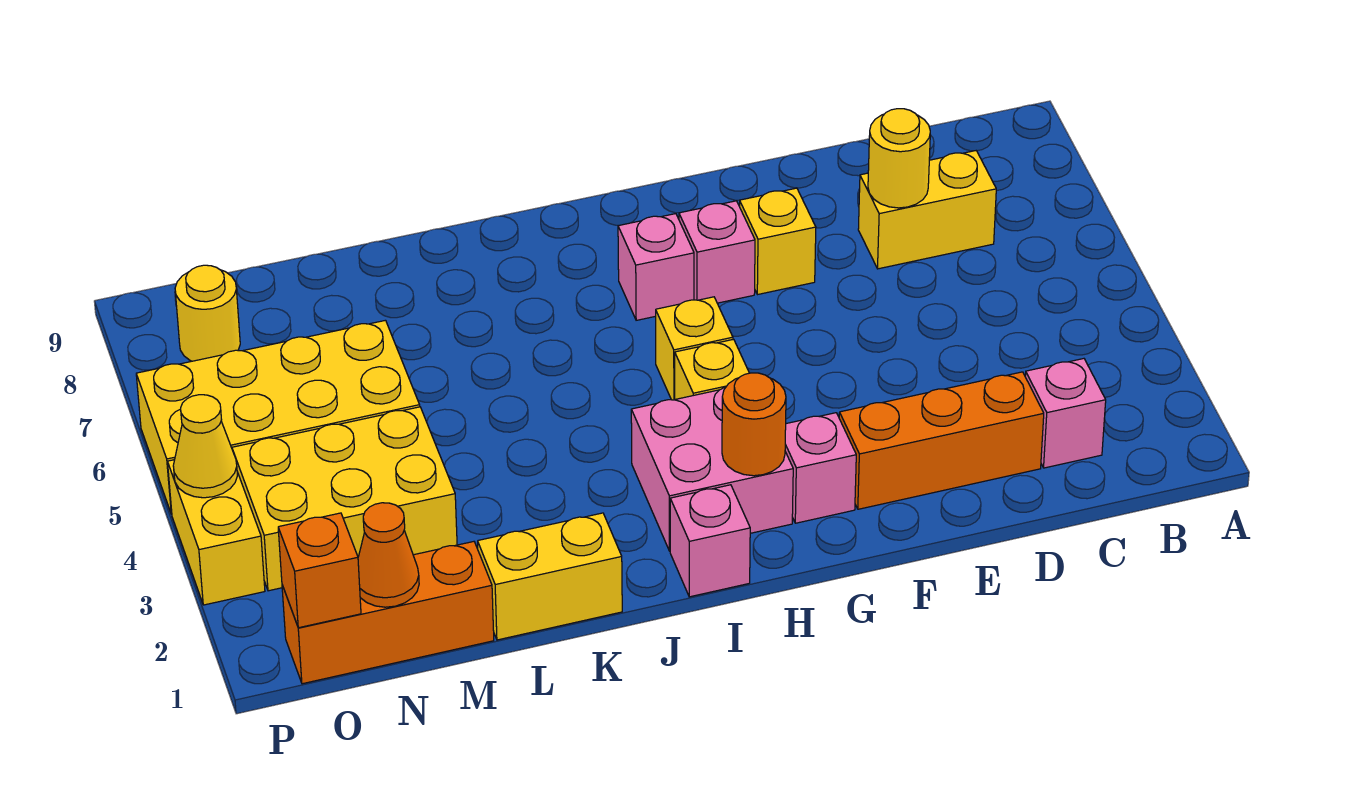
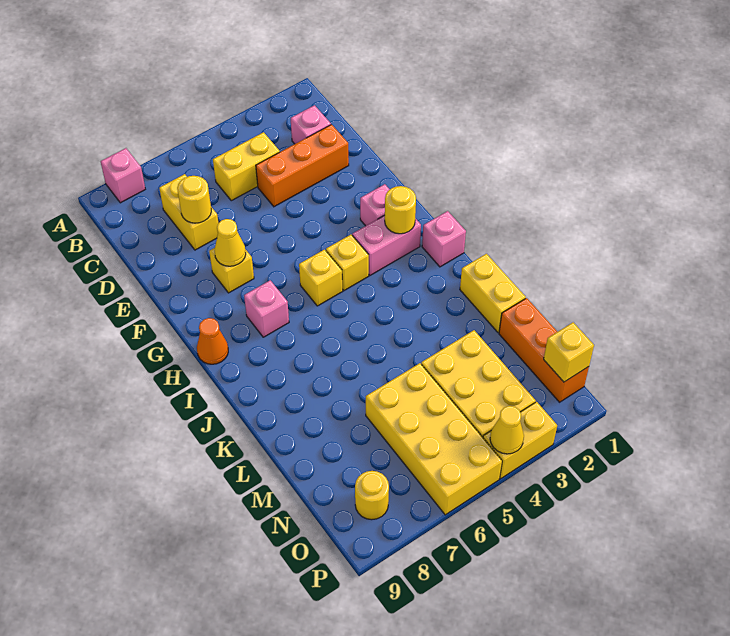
none -> yellow brick C4:C5 level 1
orange brick D2:F2 level 1 -> orange brick D2:D4 level 1
none -> yellow cone F7 level 2
pink brick G7 level 1 -> pink brick A8 level 1
pink brick H2:I3 level 1 -> pink brick H2:H3 level 1
orange round brick H2 level 2 -> yellow round brick H2 level 2
orange cone N1 level 2 -> orange cone H9 level 1
orange brick O1 level 2 -> yellow brick O1 level 2

